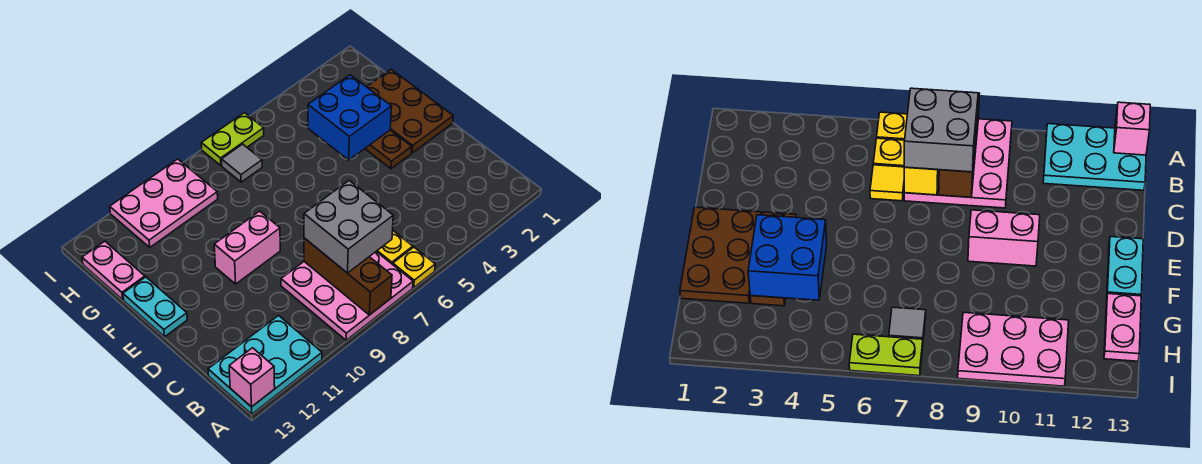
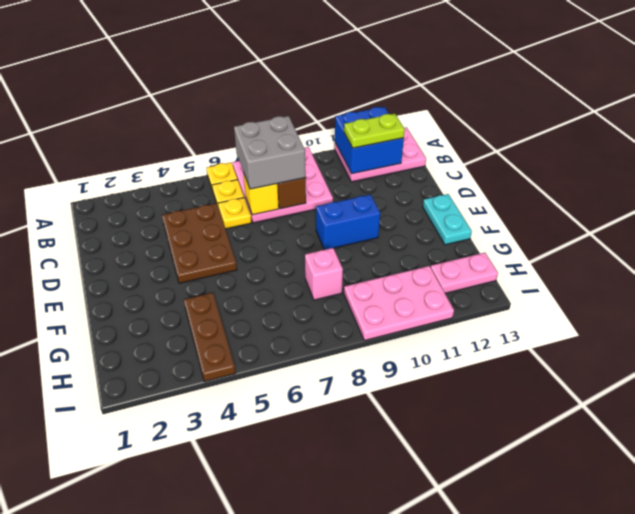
cyan plate A11:B13 level 1 -> pink plate A11:B13 level 1
pink brick A13 level 2 -> pink brick G8 level 1
yellow tile C6 level 1 -> yellow plate C6 level 1
brown plate E1:G2 level 1 -> brown plate C4:E5 level 1
brown plate E3:G3 level 1 -> brown plate G4:I4 level 1
pink brick E9:E10 level 1 -> blue brick E9:E10 level 1
blue brick F3:G4 level 2 -> blue brick A11:B12 level 2
pink plate G13:H13 level 1 -> pink plate H12:H13 level 1
grey tile H7 level 1 -> none
lime plate I6:I7 level 1 -> lime plate B11:B12 level 3

